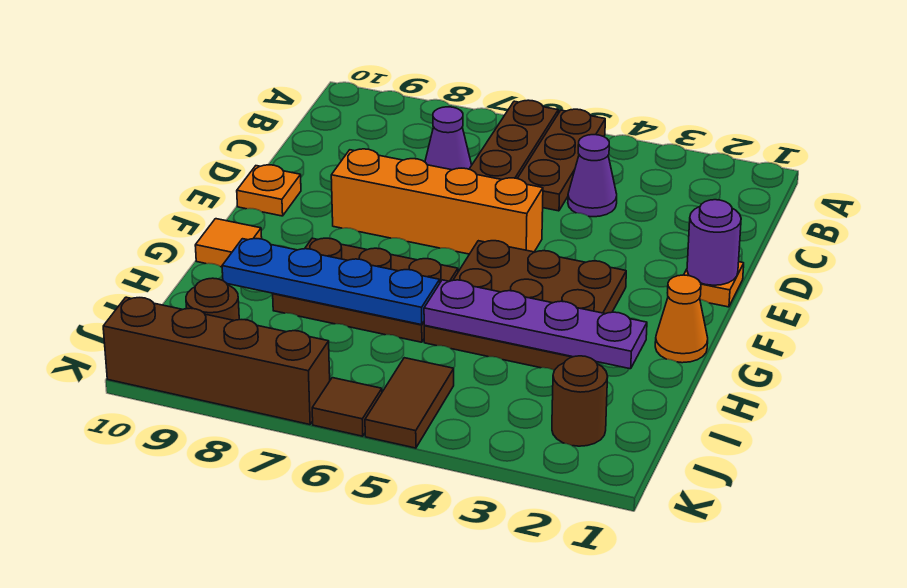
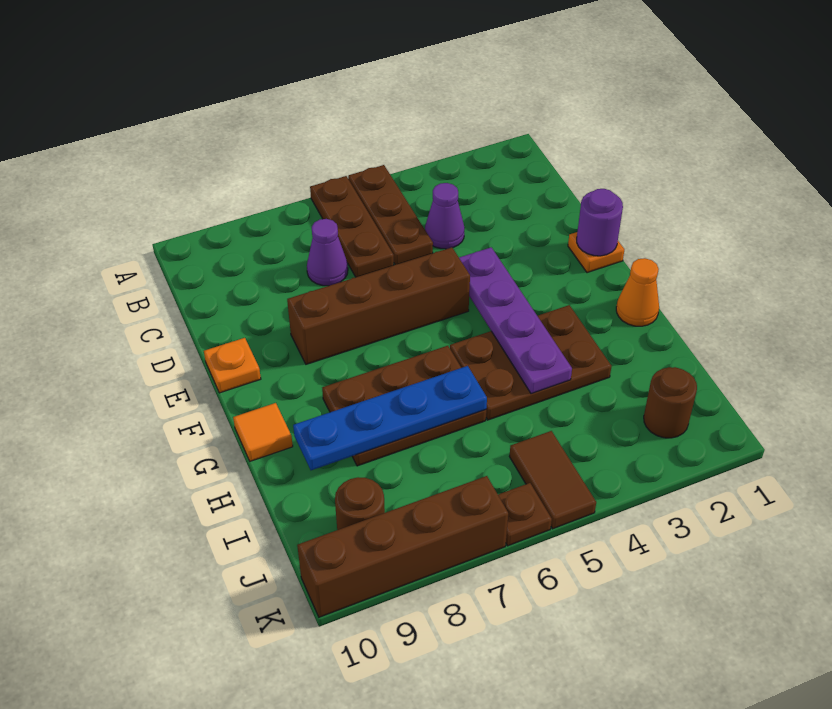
orange brick E5:E8 level 1 -> brown brick E5:E8 level 1
brown plate F3:H5 level 1 -> brown plate G3:H5 level 1
purple plate H2:H5 level 2 -> purple plate E4:H4 level 2
brown tile K6 level 1 -> brown plate K6 level 1

